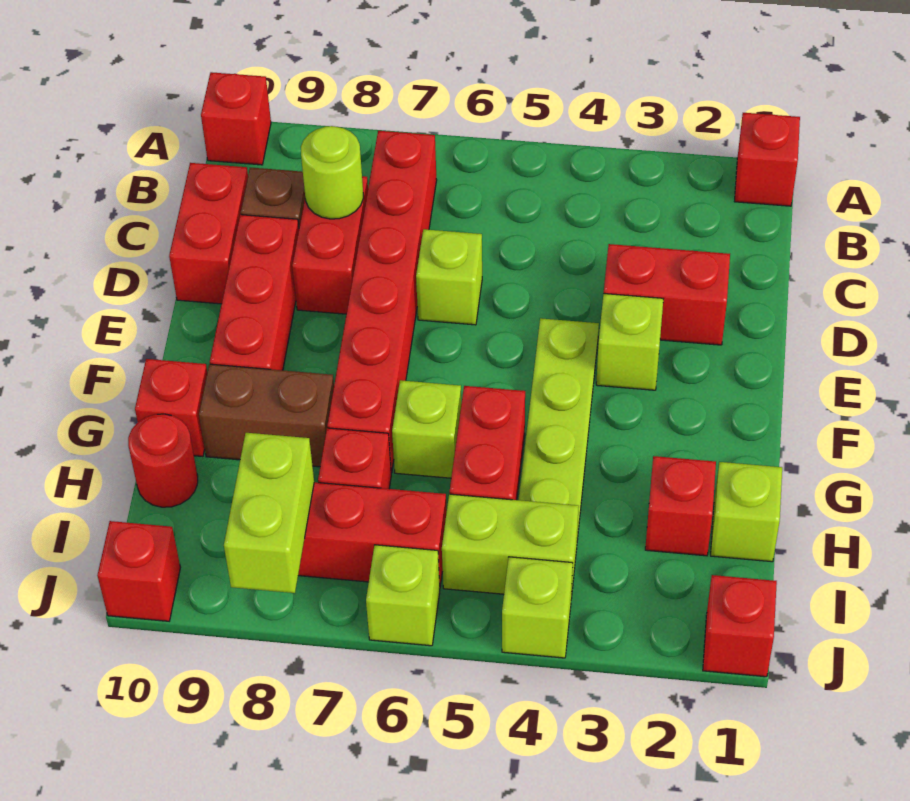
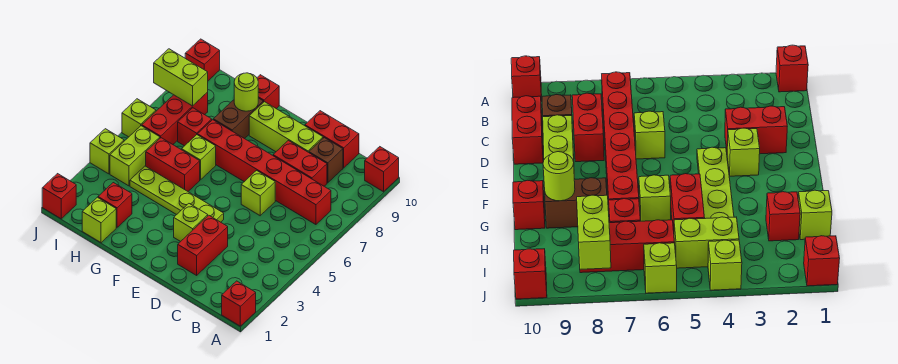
lime round brick C8 level 2 -> lime round brick G9 level 2
red brick D9:F9 level 1 -> lime brick D9:F9 level 1
red round brick H10 level 1 -> none

